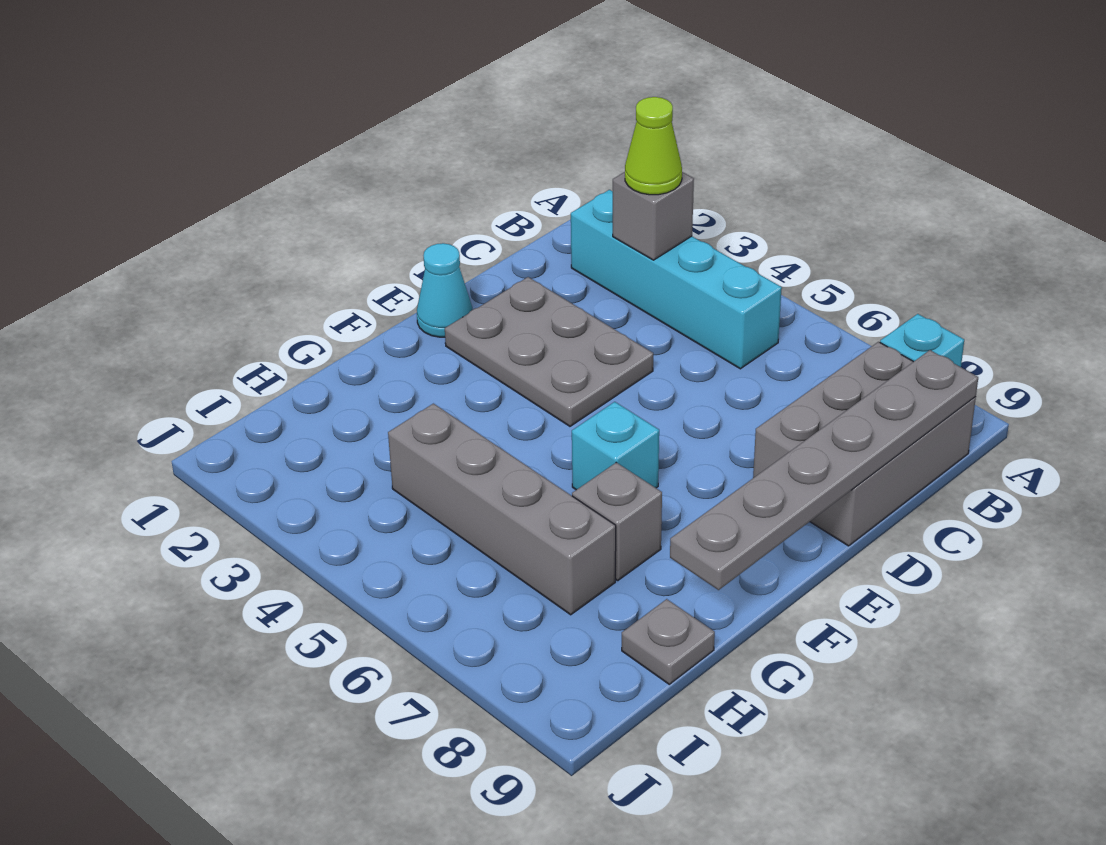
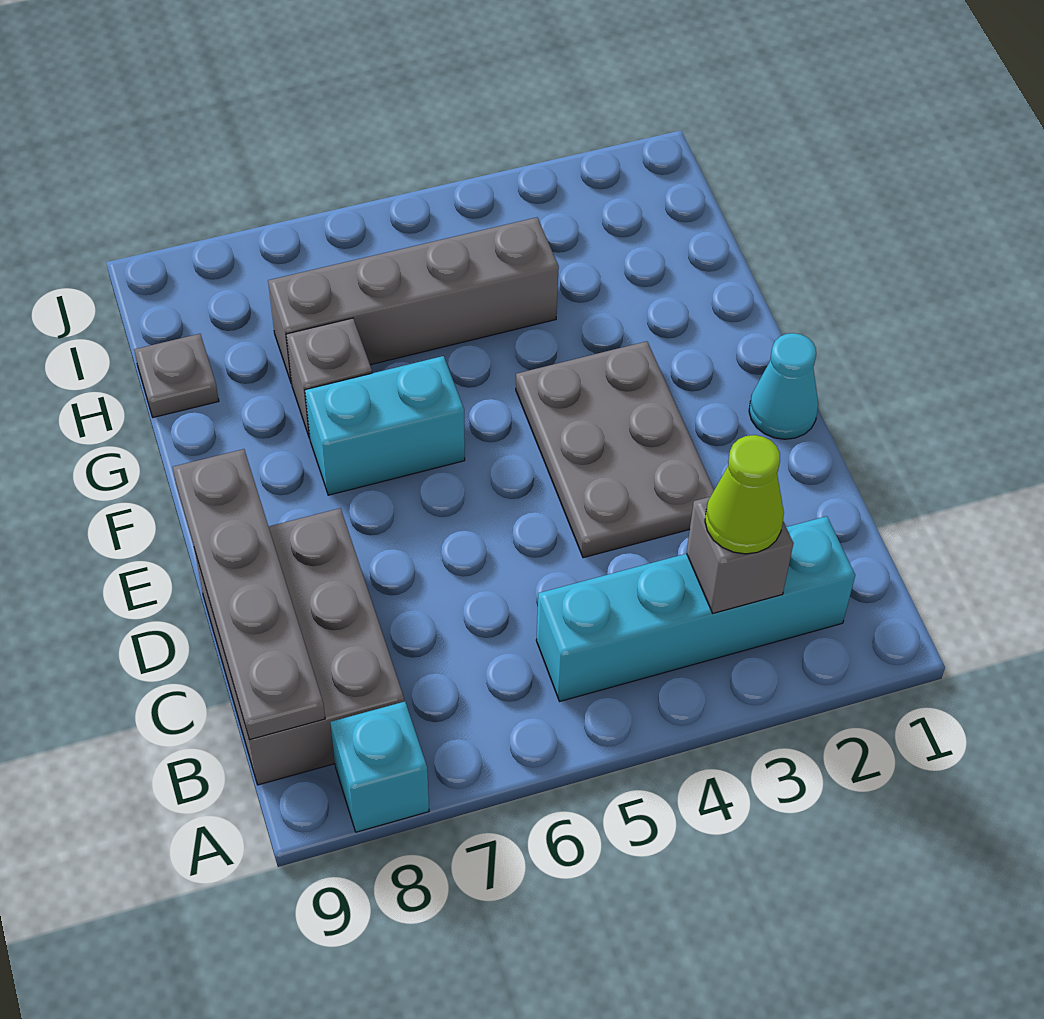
grey plate B9:G9 level 2 -> grey plate B9:E9 level 2
grey plate D2:E4 level 1 -> grey plate D3:F4 level 1
cyan brick F6 level 1 -> cyan brick F6:F7 level 1

